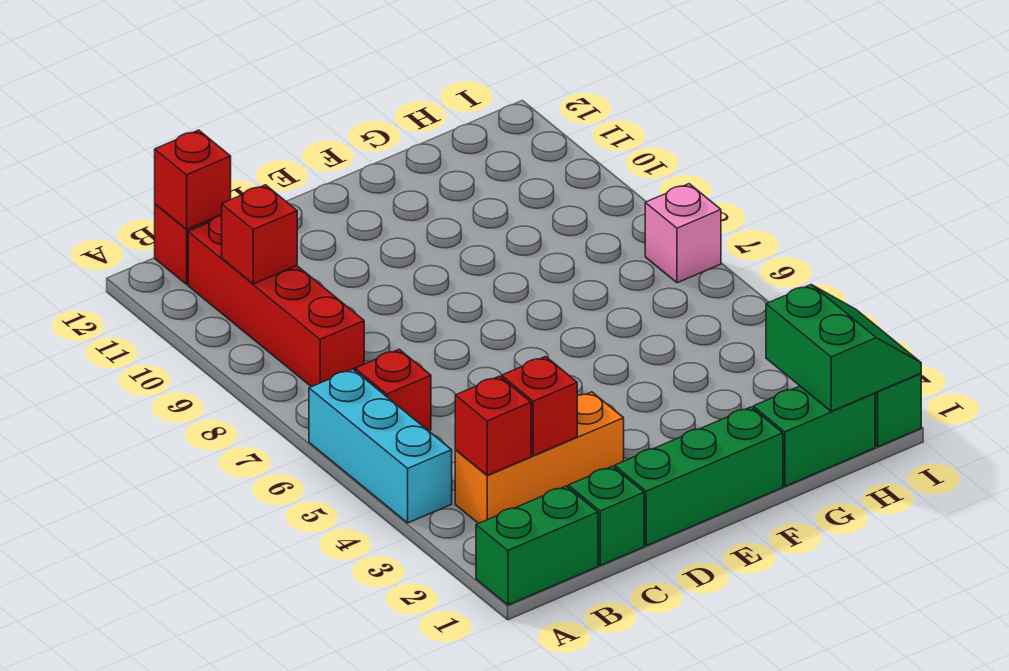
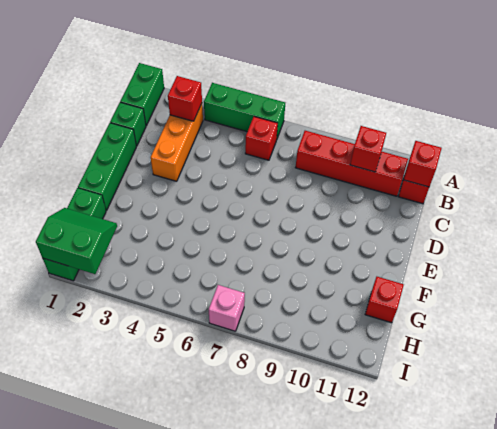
cyan brick A4:A6 level 1 -> green brick A4:A6 level 1
red brick C3 level 2 -> red brick G12 level 1
green slope H1:I2 level 2 top H -> green slope H1:I2 level 2 top I

